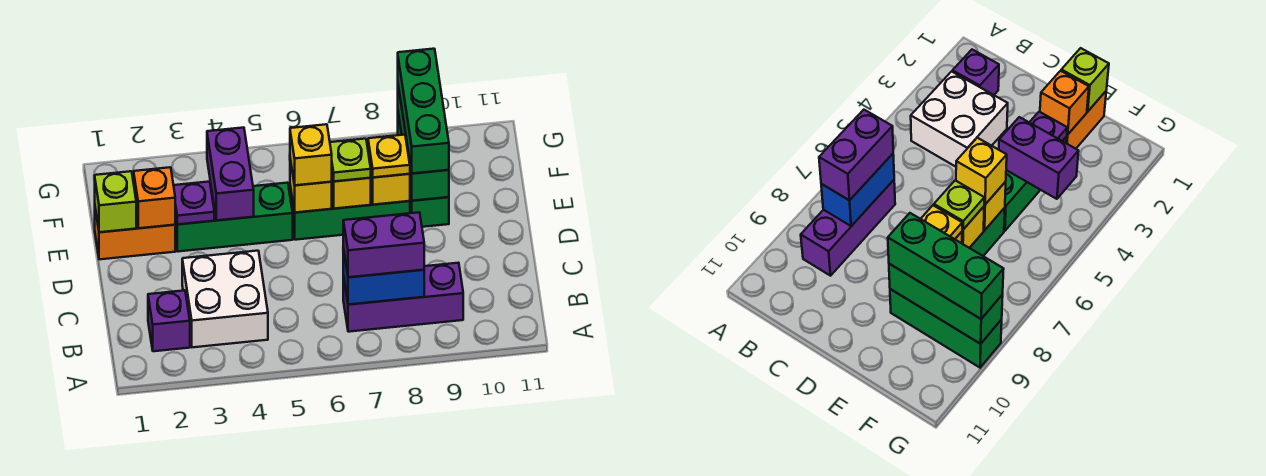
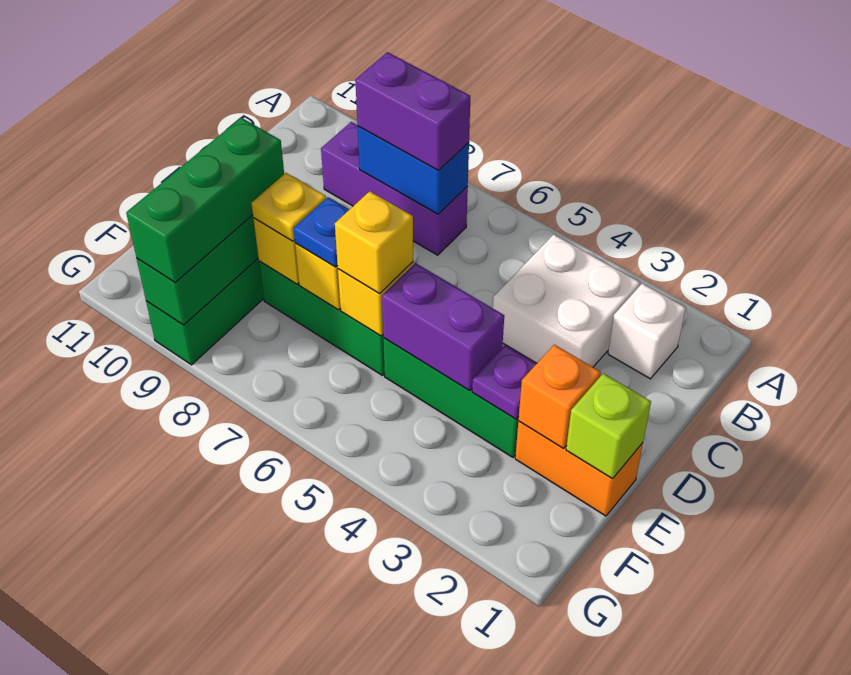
purple brick B2 level 1 -> white brick B2 level 1
purple brick E4:F4 level 2 -> purple brick E4:E5 level 2
lime plate E7 level 3 -> blue plate E7 level 3

